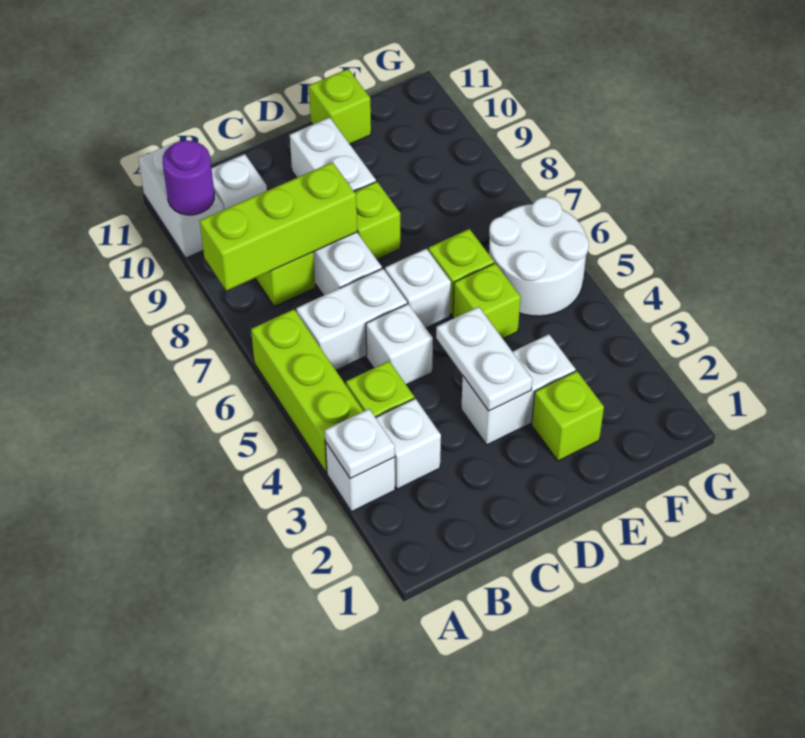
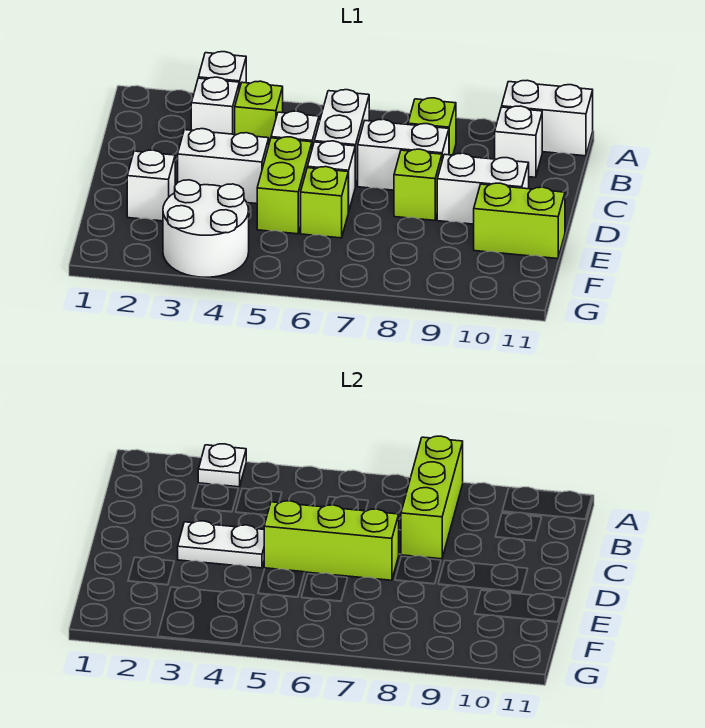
lime brick A4:A6 level 1 -> lime brick D5:D7 level 2
purple round brick A10 level 2 -> none
white brick D3:E3 level 1 -> white brick D3:D4 level 1
lime brick E2 level 1 -> white brick E2 level 1
lime brick E5 level 1 -> lime brick D5:E5 level 1
lime brick E11 level 1 -> lime brick E10:E11 level 1
white round brick F5:G6 level 1 -> white round brick F3:G4 level 1

